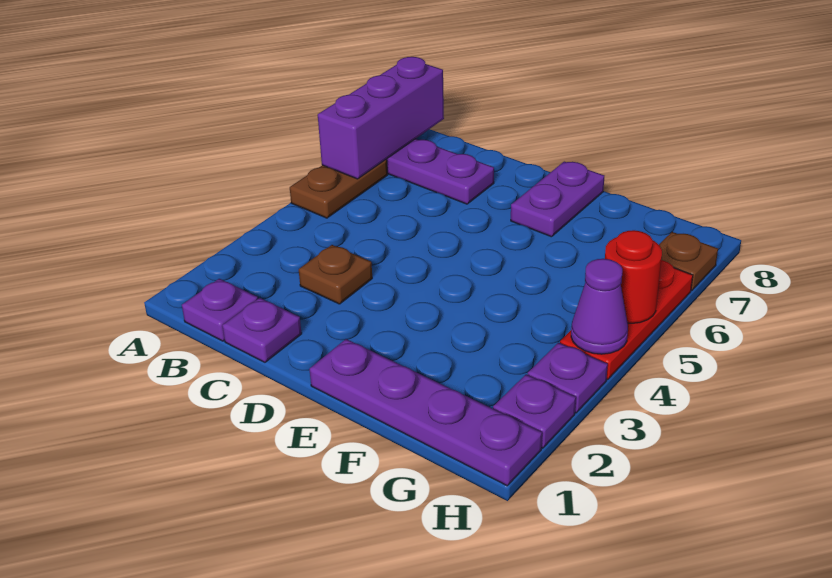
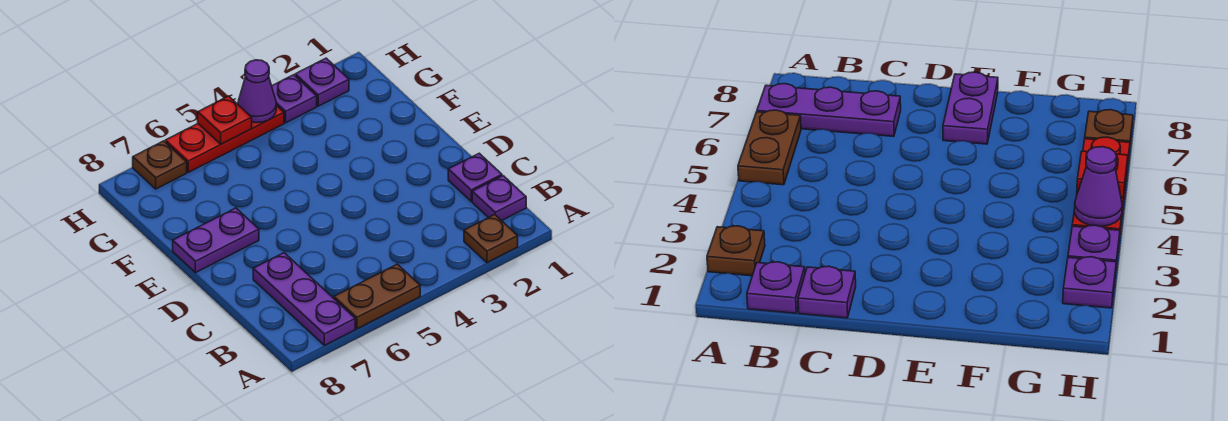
purple brick A6:A8 level 2 -> none
brown plate C3 level 1 -> brown plate A2 level 1
purple plate E1:H1 level 1 -> none
red round brick H5 level 2 -> red plate H5 level 2

